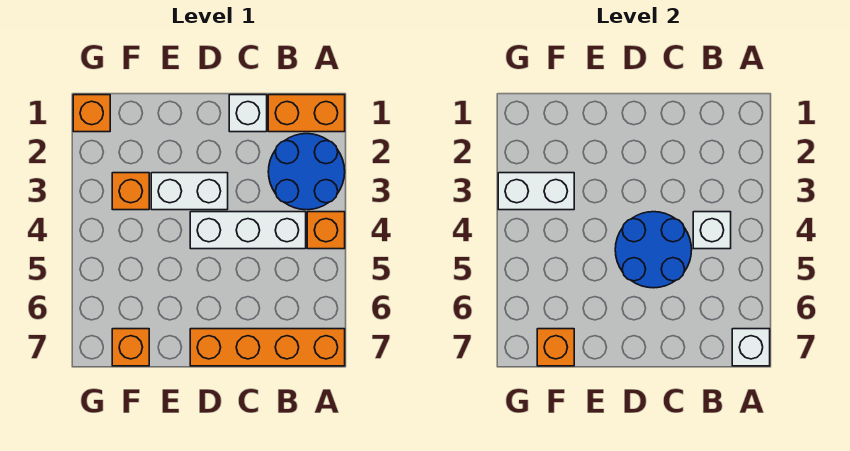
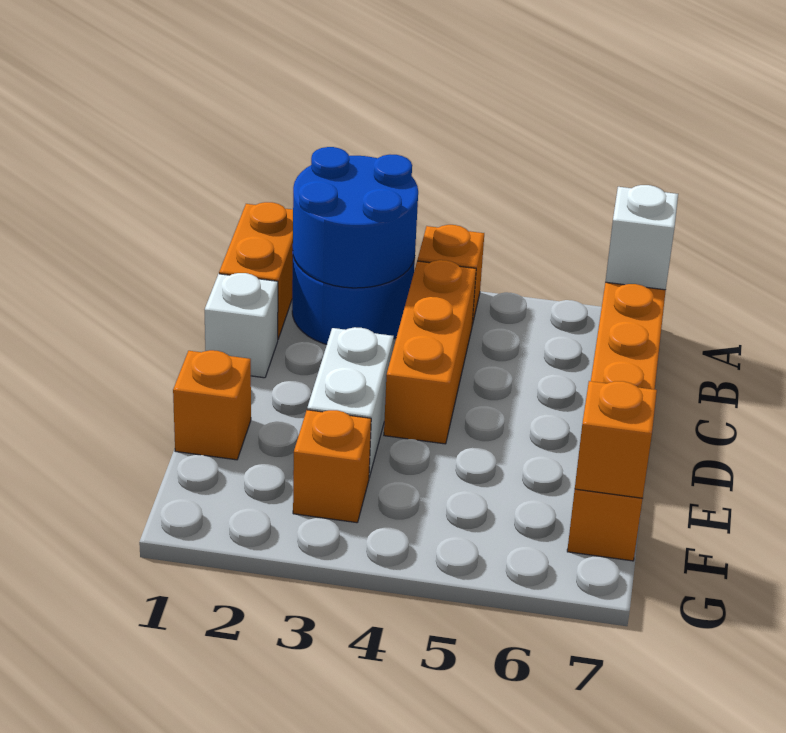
white brick B4:D4 level 1 -> orange brick B4:D4 level 1
white brick B4 level 2 -> none
blue round brick C4:D5 level 2 -> blue round brick A2:B3 level 2
white brick F3:G3 level 2 -> none
orange brick G1 level 1 -> orange brick E1 level 1

